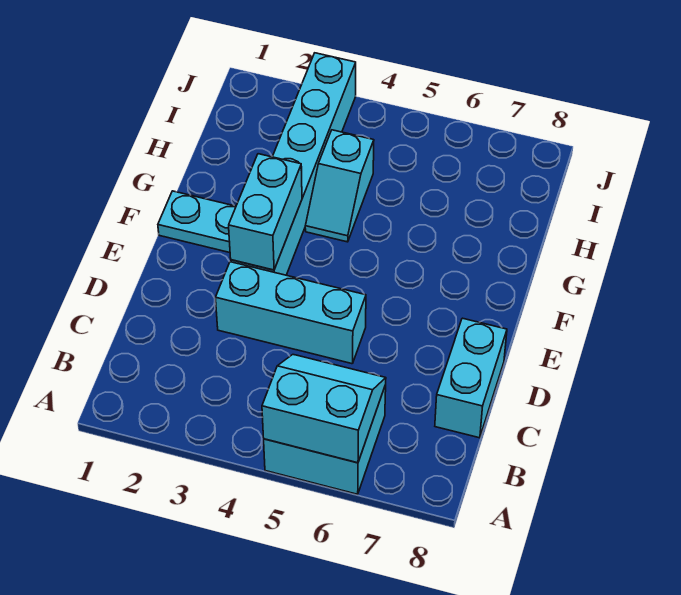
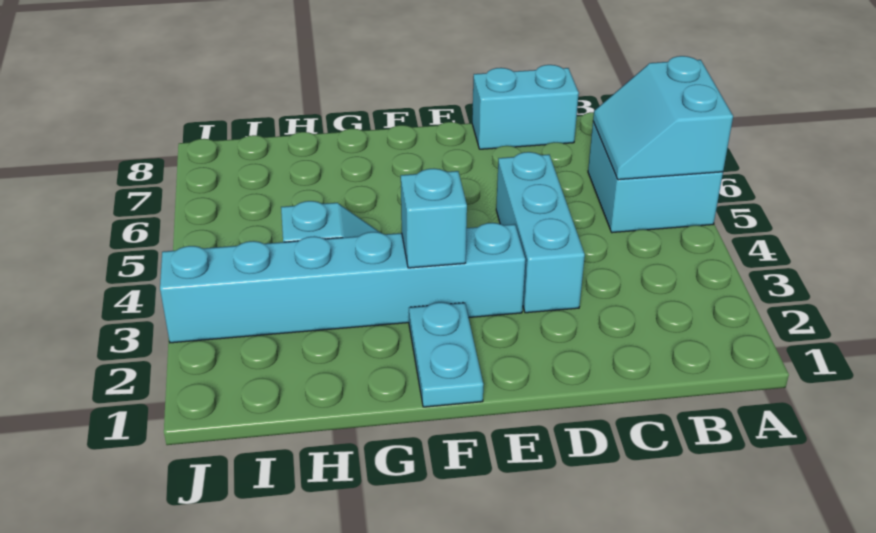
cyan brick E3:F3 level 2 -> cyan brick F3 level 2

